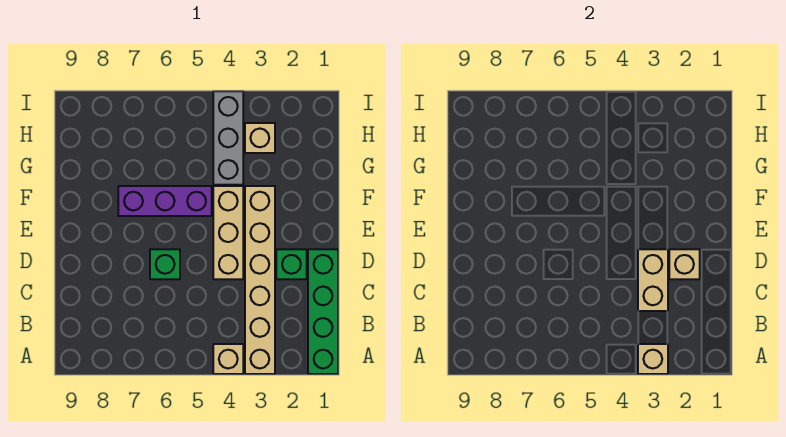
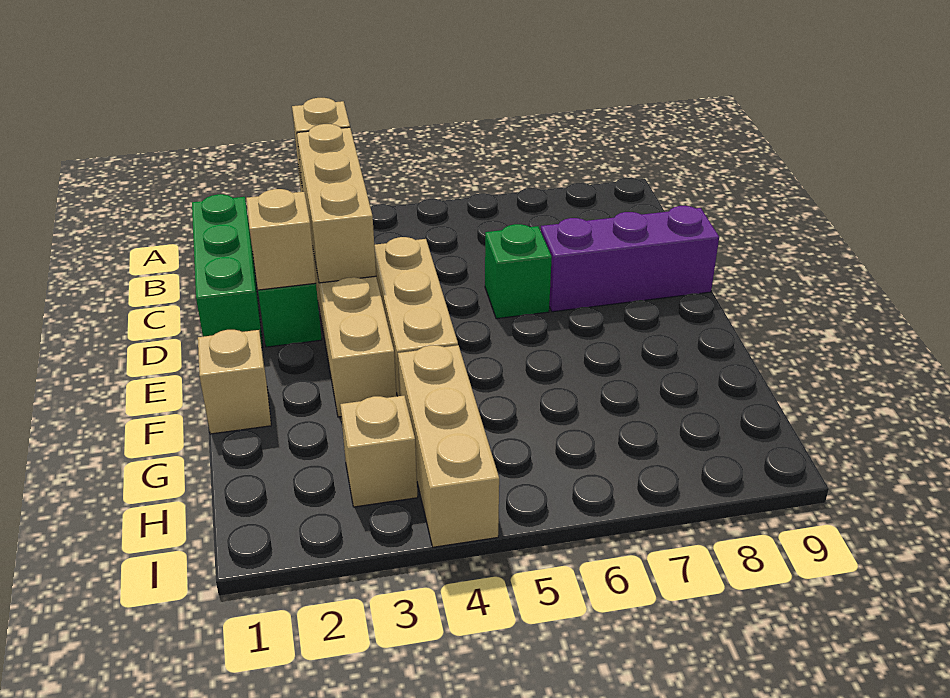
green brick A1:D1 level 1 -> green brick B1:D1 level 1
tan brick A4 level 1 -> tan brick F1 level 1
tan brick C3:D3 level 2 -> tan brick B3:D3 level 2
purple brick F5:F7 level 1 -> purple brick D7:D9 level 1
grey brick G4:I4 level 1 -> tan brick G4:I4 level 1

